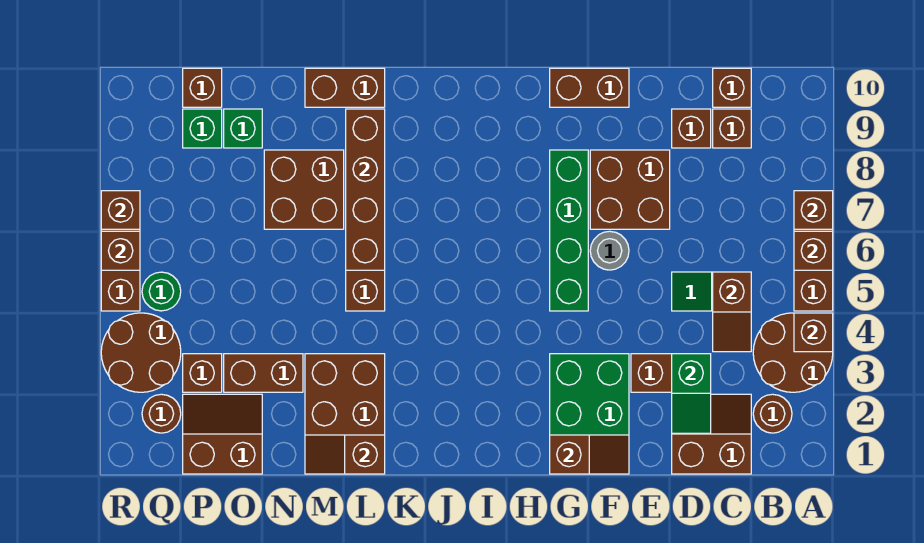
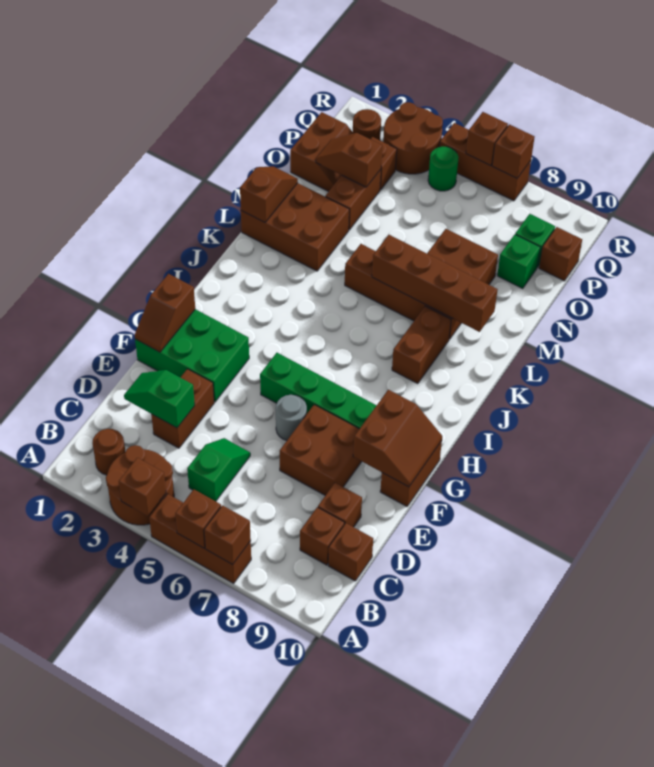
brown slope C1:D2 level 1 top 1 -> brown slope F9:G10 level 2 top 9
brown slope C4:C5 level 2 top 5 -> brown slope O2:O3 level 2 top 3
brown brick L10:M10 level 1 -> brown brick J8:K8 level 1

